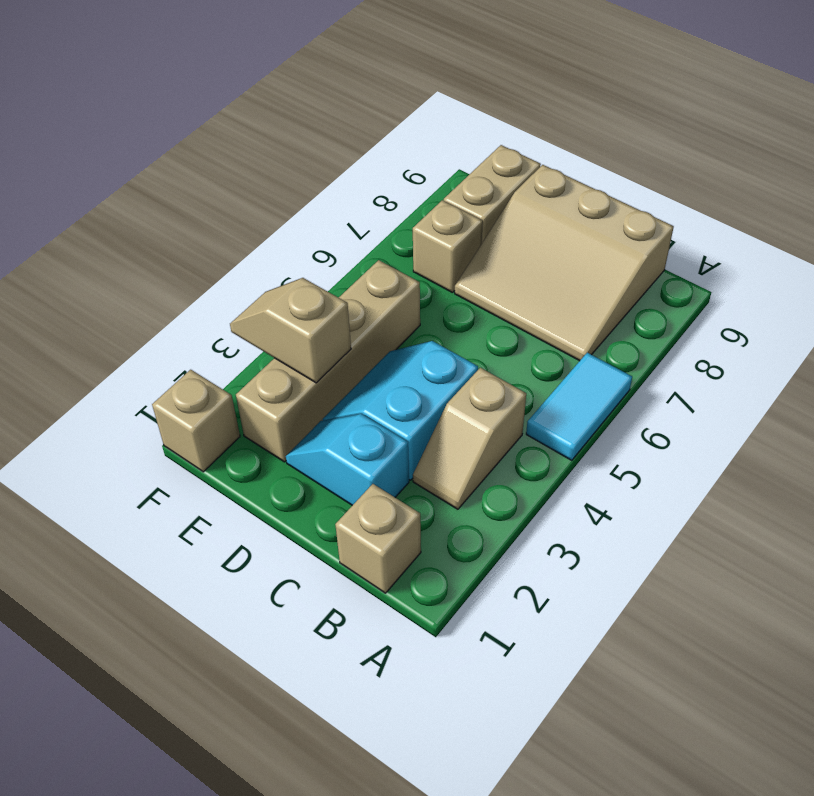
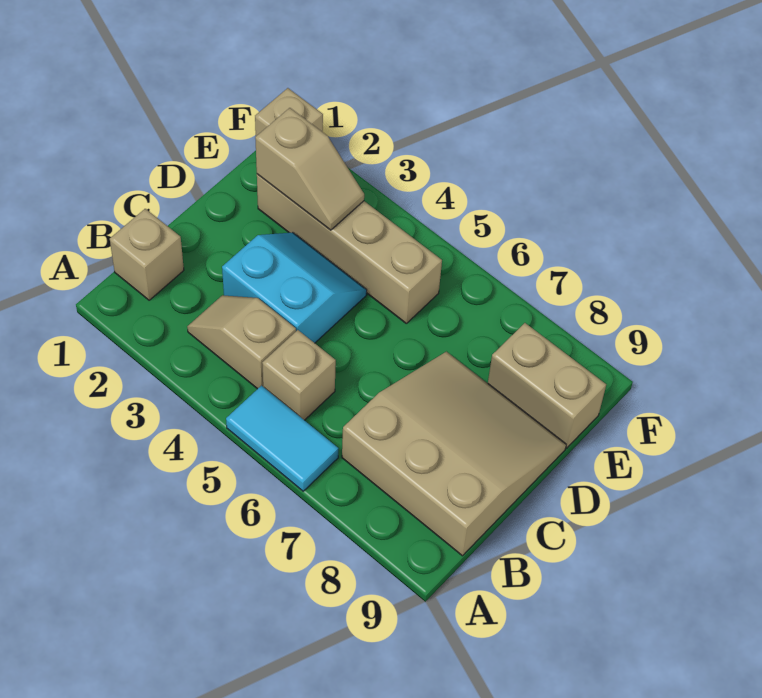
tan slope B7:D9 level 1 top 9 -> tan slope B7:D9 level 1 top B
cyan slope C2:D2 level 1 top C -> none
tan slope E3:F3 level 2 top E -> tan slope E2:E3 level 2 top 2
tan brick E7 level 1 -> tan brick B5 level 1

